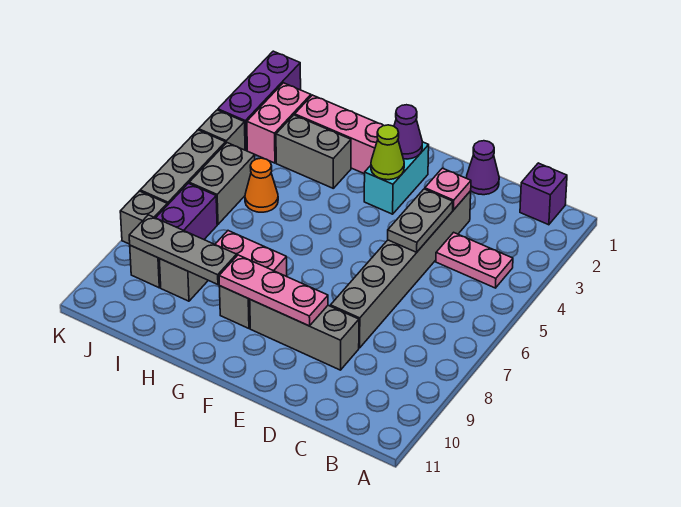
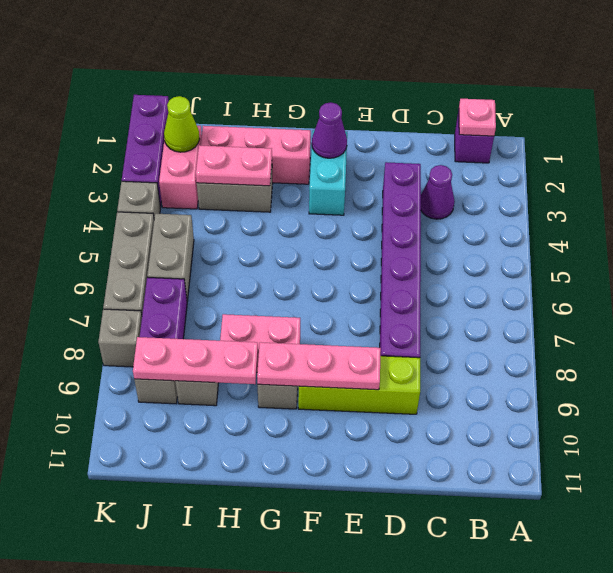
pink plate B4:C4 level 1 -> pink plate H3:I3 level 2
purple cone D1 level 1 -> purple cone C3 level 1
grey brick D3:D8 level 1 -> purple brick D3:D8 level 1
pink plate D3 level 2 -> pink plate B1 level 2
grey plate D4:D5 level 2 -> none
grey brick D9:F9 level 1 -> lime brick D9:F9 level 1
lime cone F3 level 2 -> lime cone J2 level 2
grey plate H9:J9 level 2 -> pink plate H9:J9 level 2
orange cone I5 level 1 -> none

